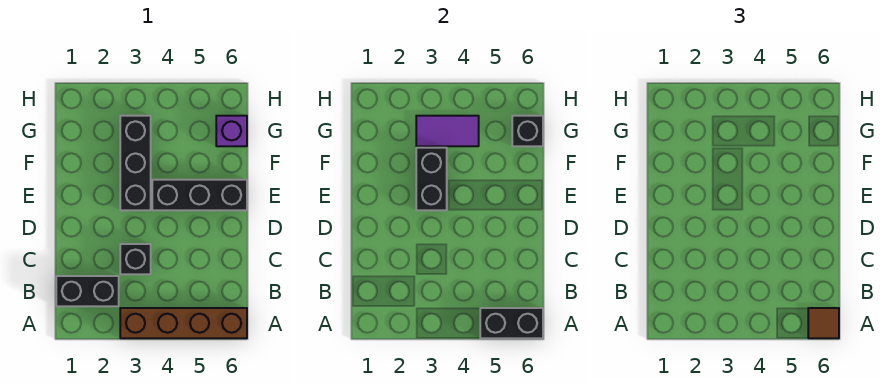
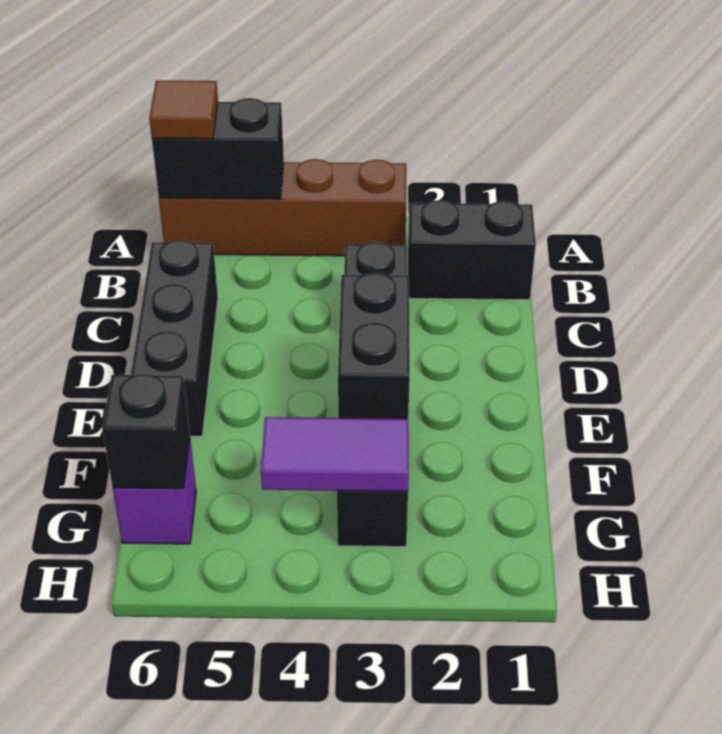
black brick E4:E6 level 1 -> black brick C6:E6 level 1

